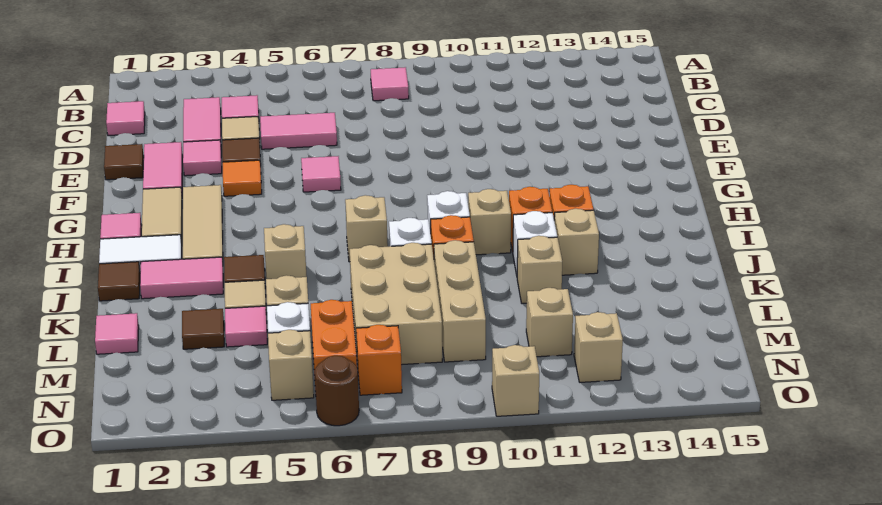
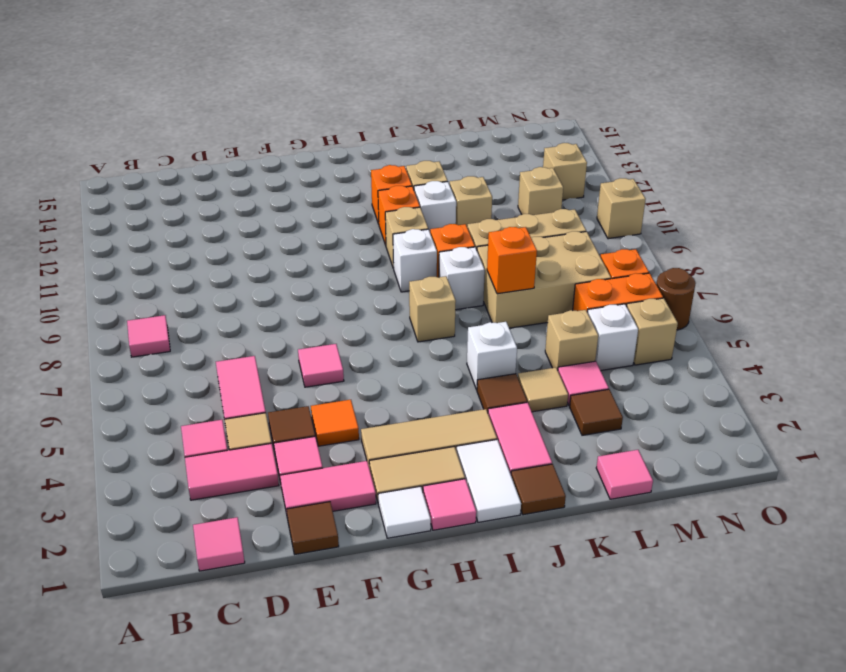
none -> white tile G1 level 1
tan brick J5 level 1 -> white brick J5 level 1
none -> orange brick K7 level 2

